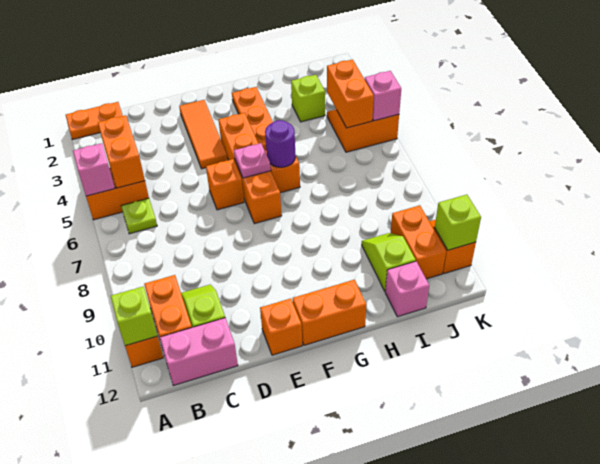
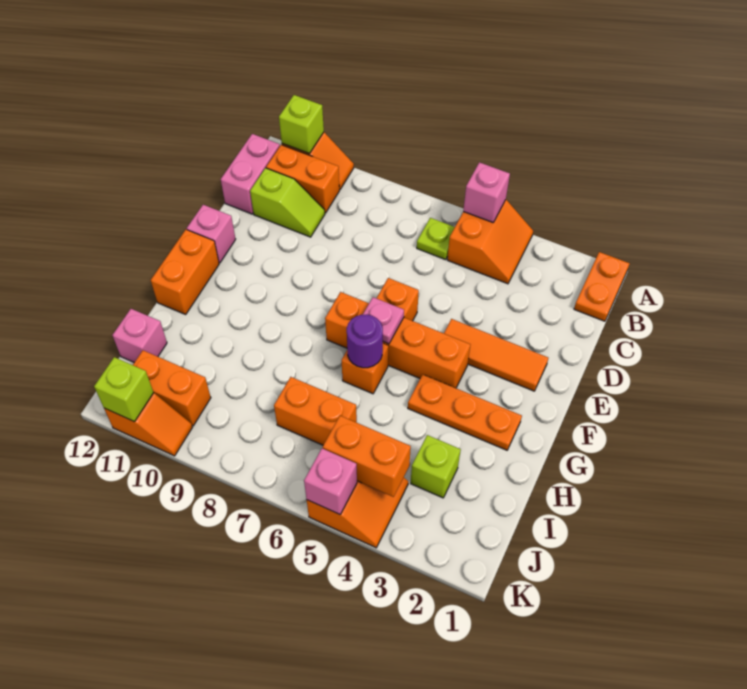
orange brick B4:B5 level 2 -> orange brick I6:I7 level 1
orange brick E12 level 1 -> pink brick E12 level 1
lime slope I10:I11 level 1 top 11 -> none

